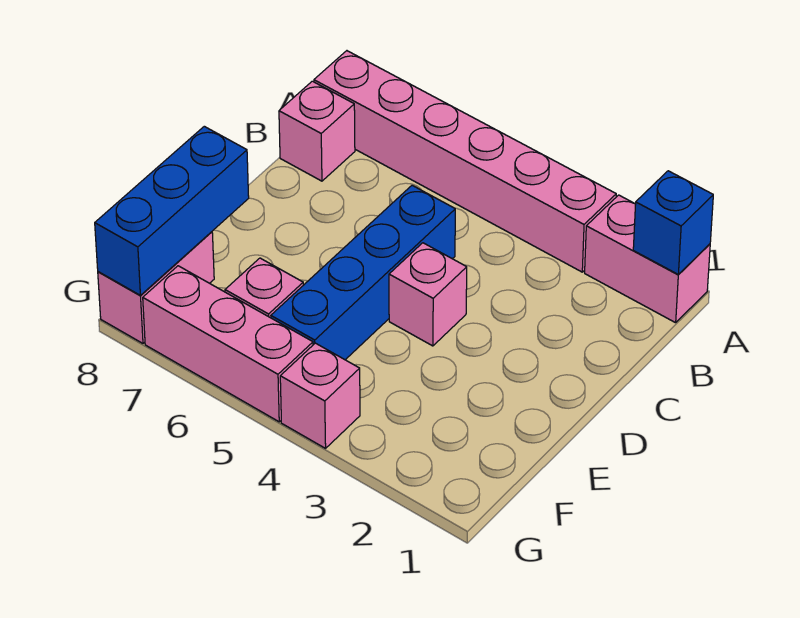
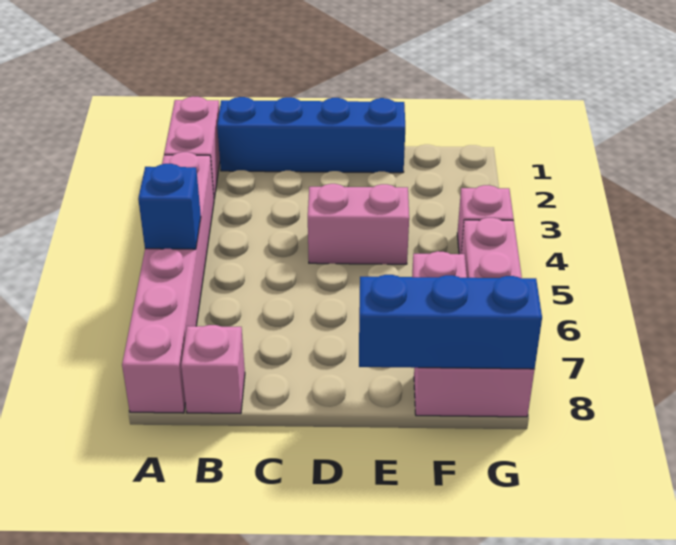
blue brick A1 level 2 -> blue brick A5 level 2
blue brick C5:F5 level 1 -> blue brick B1:E1 level 1
pink brick D4 level 1 -> pink brick D4:E4 level 1

